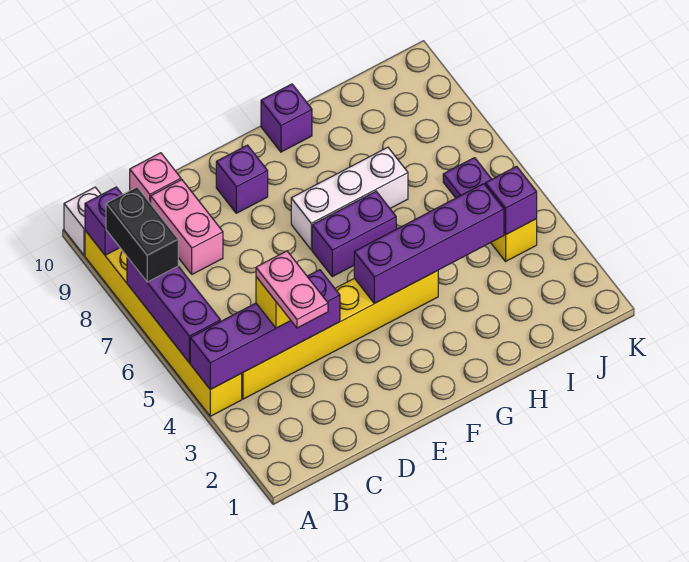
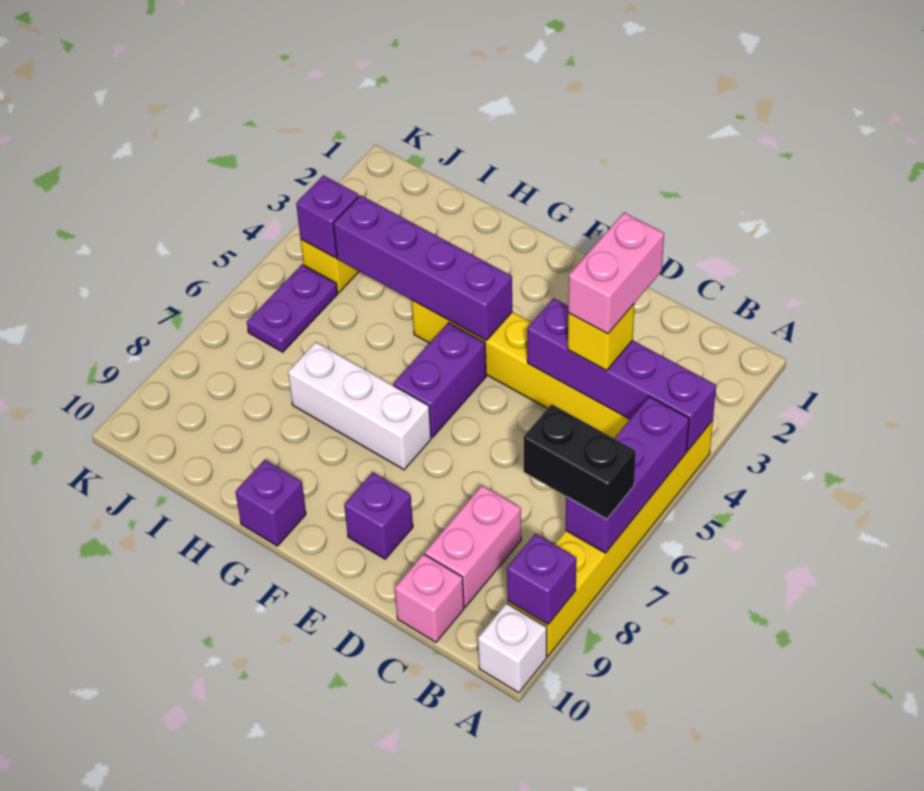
black brick A7:A8 level 3 -> black brick A7:B7 level 3
pink plate C3:C4 level 4 -> pink brick C3:C4 level 4
purple brick F6:G6 level 1 -> purple brick F5:F6 level 1

